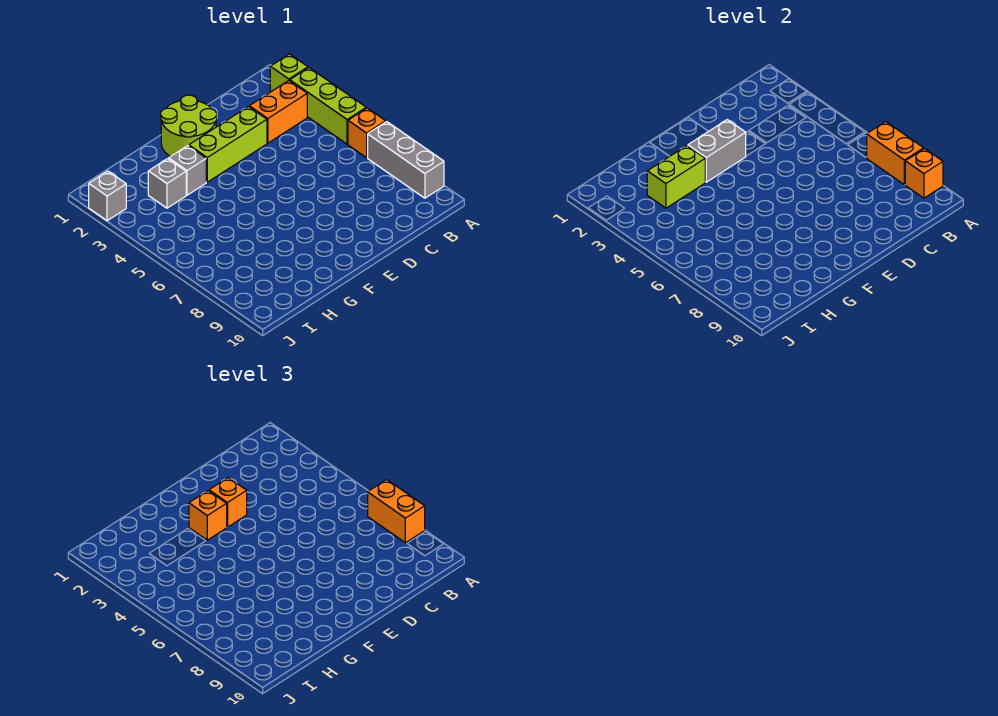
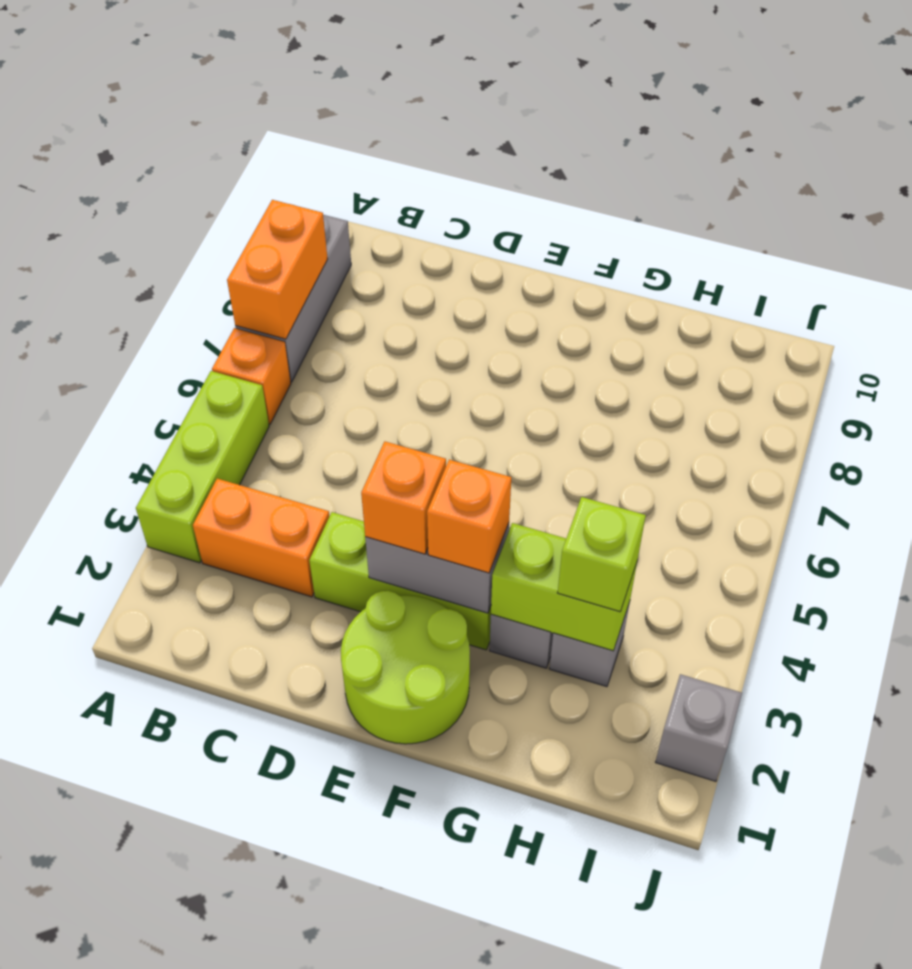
lime brick A2 level 1 -> lime brick H3 level 3
orange brick A7:A8 level 3 -> none
orange brick A9 level 2 -> none

